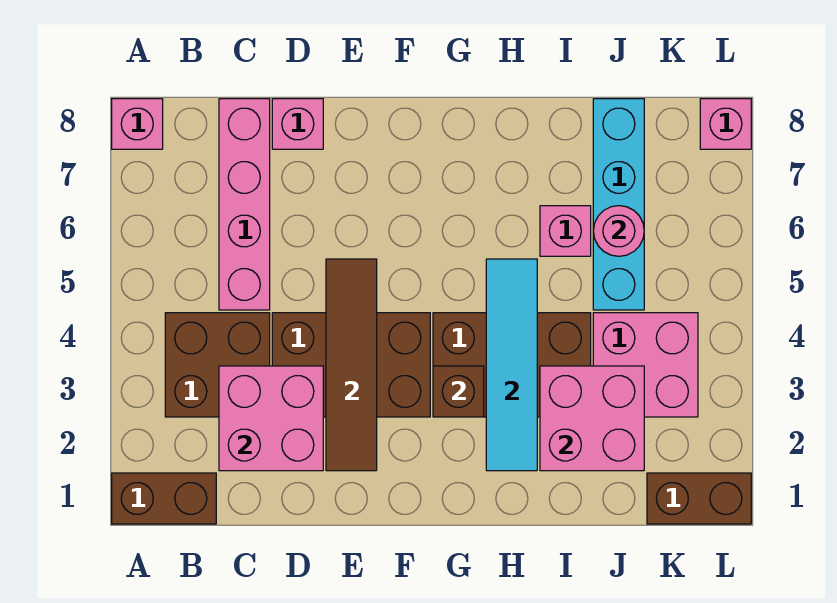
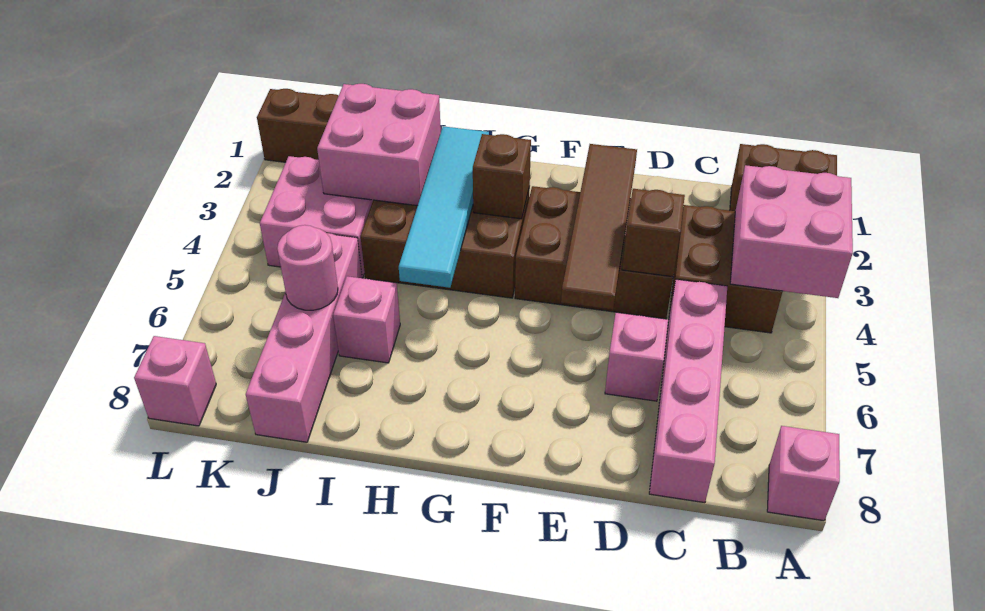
pink brick C2:D3 level 2 -> pink brick A3:B4 level 2
none -> brown brick D4 level 2
pink brick D8 level 1 -> pink brick D6 level 1
cyan brick J5:J8 level 1 -> pink brick J5:J8 level 1

